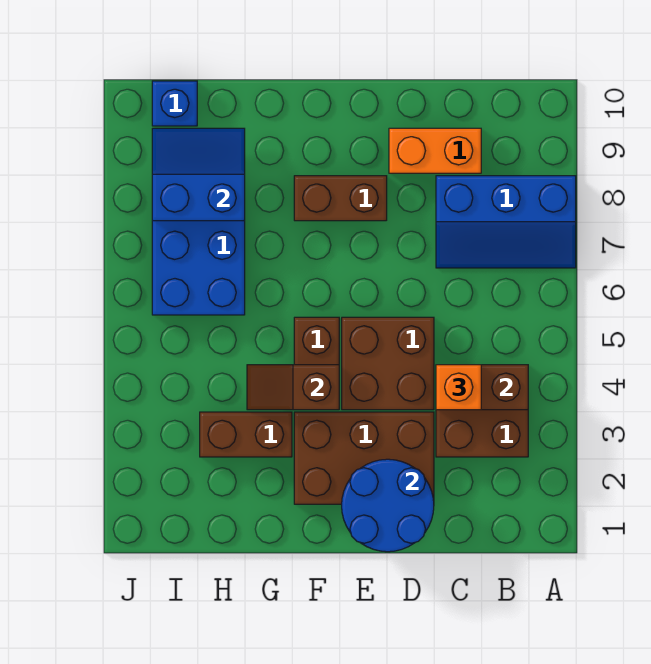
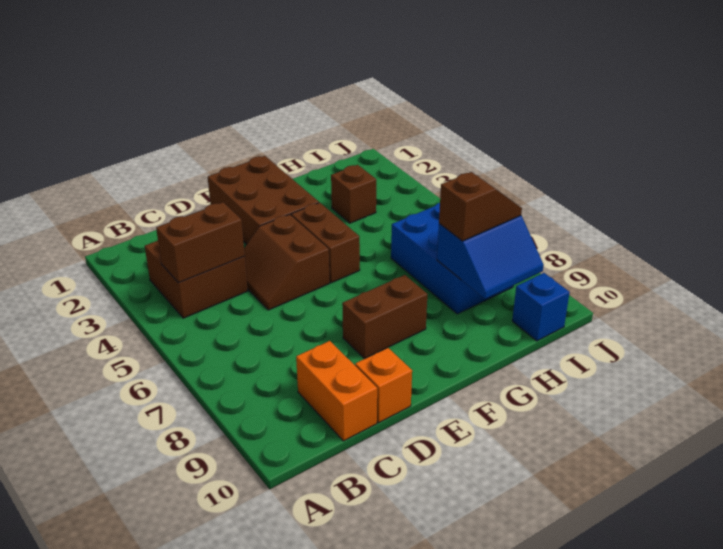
blue slope A7:C8 level 1 top 8 -> none
orange brick C4 level 3 -> orange brick D10 level 1
orange brick C9:D9 level 1 -> orange brick C9:C10 level 1
blue round brick D1:E2 level 2 -> none
brown brick D2:F3 level 1 -> brown brick E1:F3 level 1
brown brick D4:E5 level 1 -> brown slope D4:E5 level 1 top E
brown slope F4:G4 level 2 top F -> brown slope H8:I8 level 3 top H
brown brick G3:H3 level 1 -> brown brick H3 level 1

